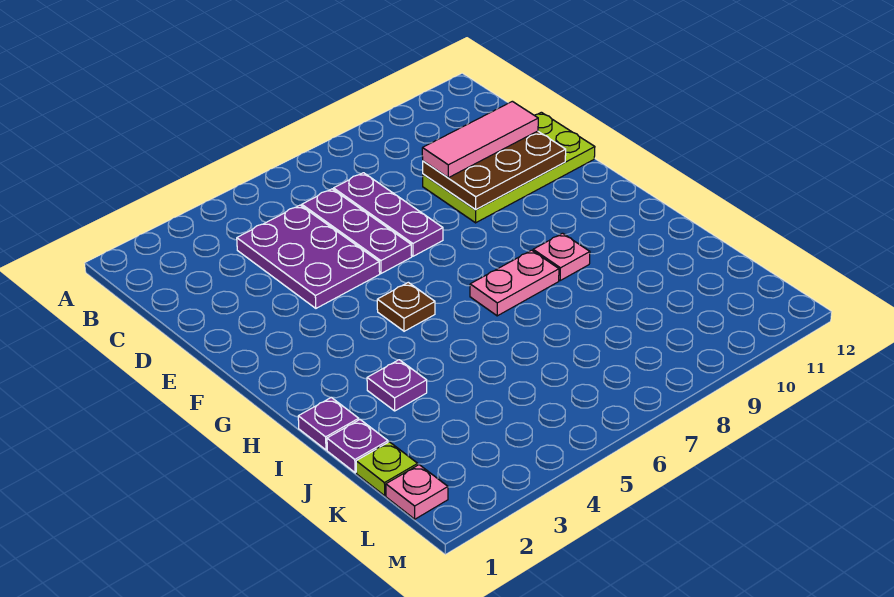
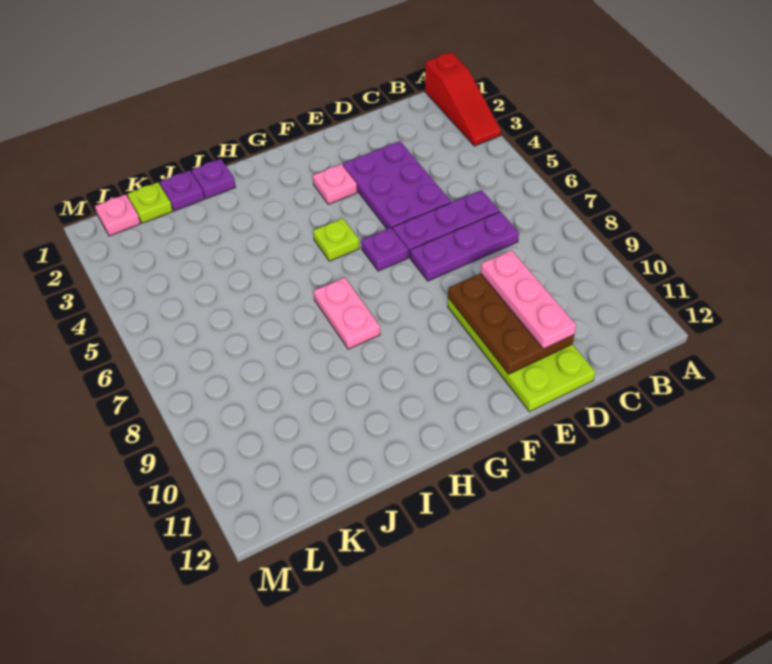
none -> red slope A1:A3 level 1 top 1
purple plate C4:E5 level 1 -> purple plate D3:E5 level 1
pink tile D9:D11 level 3 -> pink plate D9:D11 level 3
brown plate G5 level 1 -> lime plate G5 level 1
pink plate H9 level 1 -> pink plate F3 level 1
purple plate I3 level 1 -> purple plate F6 level 1

